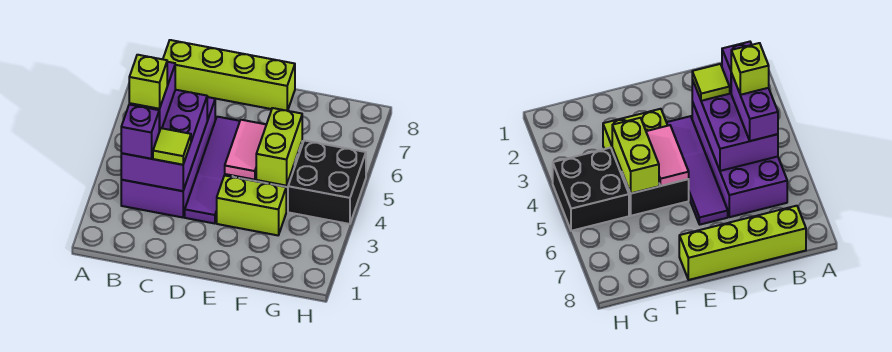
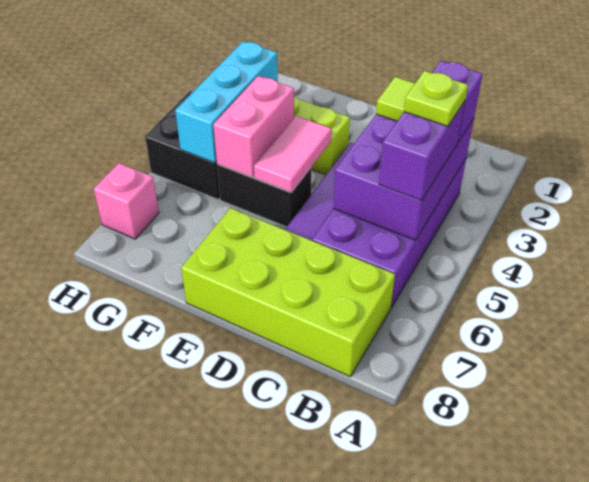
lime brick B4 level 4 -> lime plate B4 level 4
lime brick B8:E8 level 1 -> lime brick B7:E8 level 1
lime brick F4:F5 level 2 -> pink brick F4:F5 level 2
none -> cyan brick G3:G5 level 2
none -> pink brick H7 level 1

